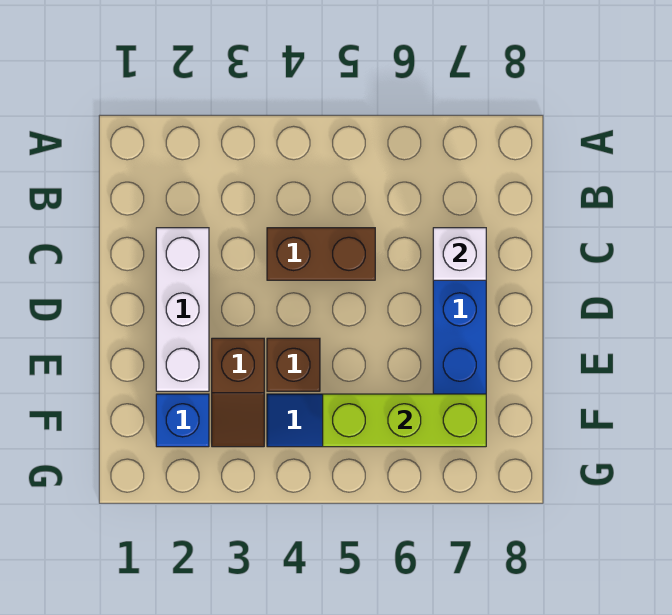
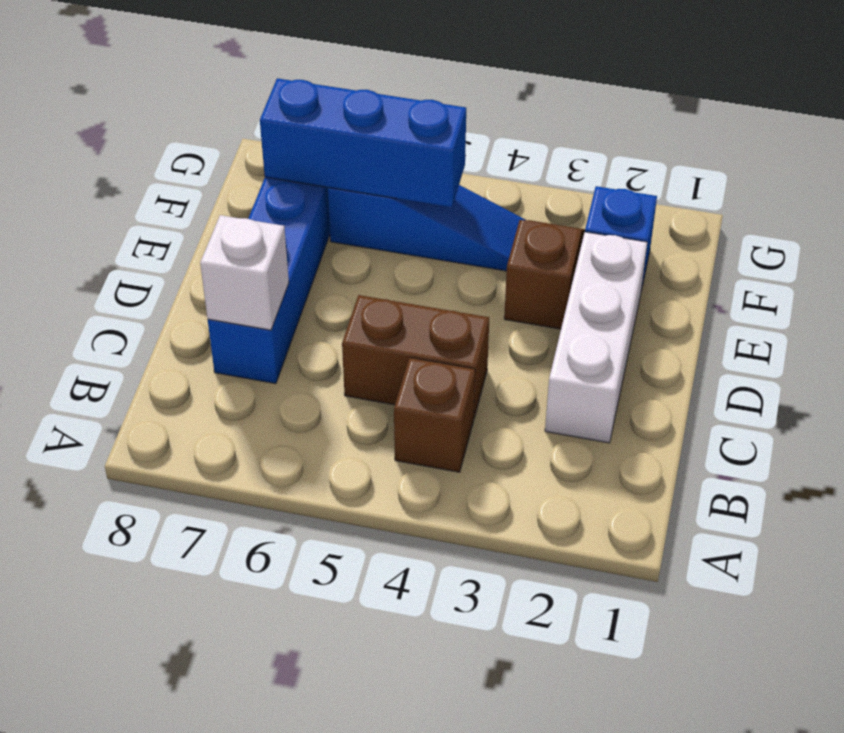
brown brick E4 level 1 -> brown brick B4 level 1
lime brick F5:F7 level 2 -> blue brick F5:F7 level 2

